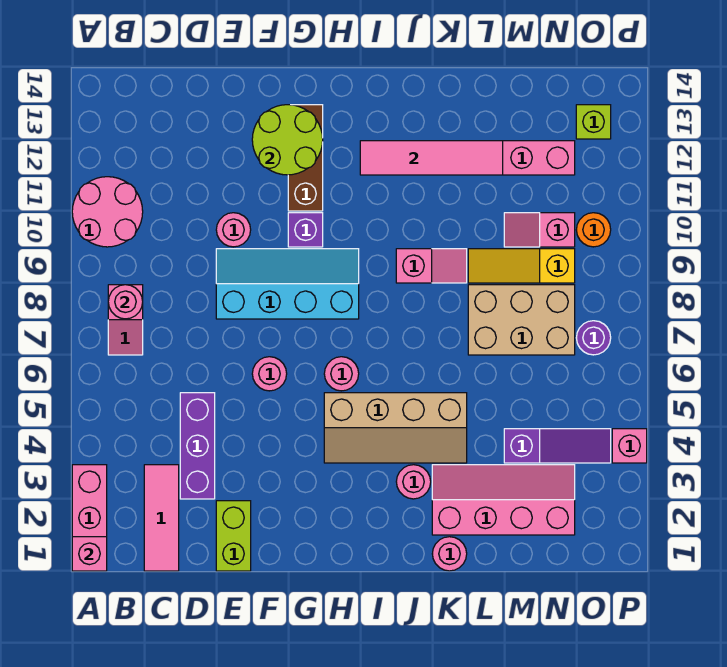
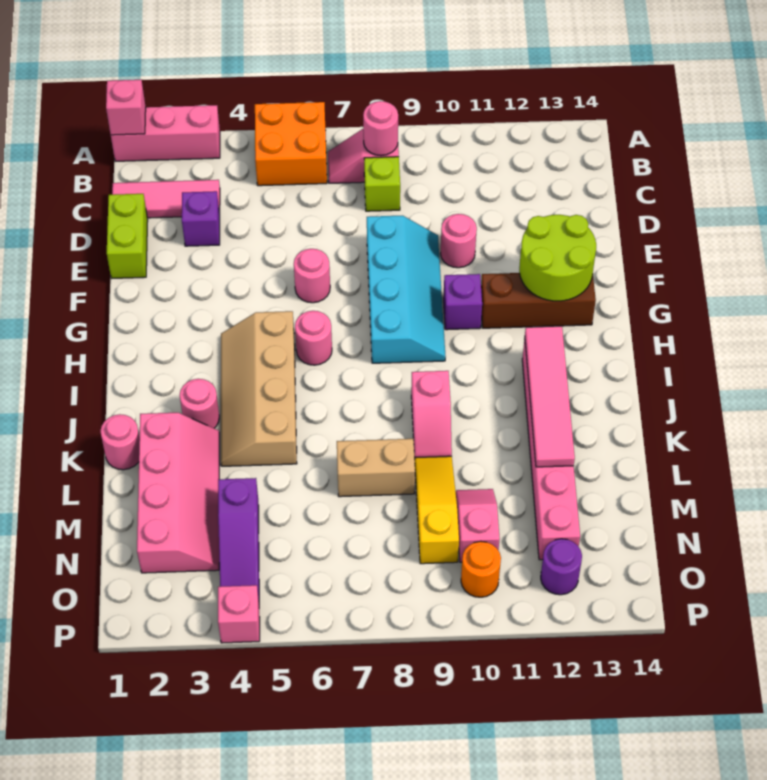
none -> orange brick A5:B6 level 1
pink round brick A10:B11 level 1 -> none
purple brick D3:D5 level 1 -> purple brick D3 level 1
lime brick E1:E2 level 1 -> lime brick D1:E1 level 1
tan brick L7:N8 level 1 -> tan brick L7:L8 level 1
purple round brick O7 level 1 -> purple round brick O12 level 1
lime brick O13 level 1 -> lime brick C8 level 1

